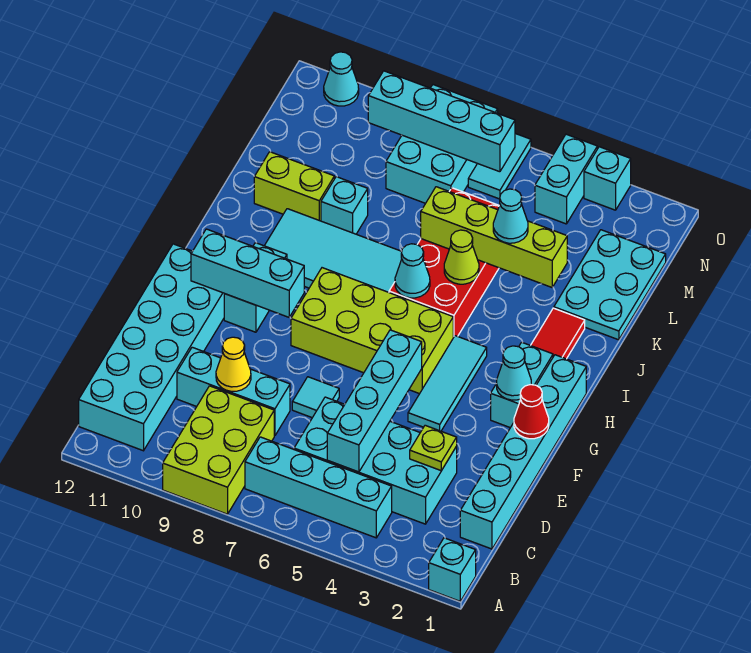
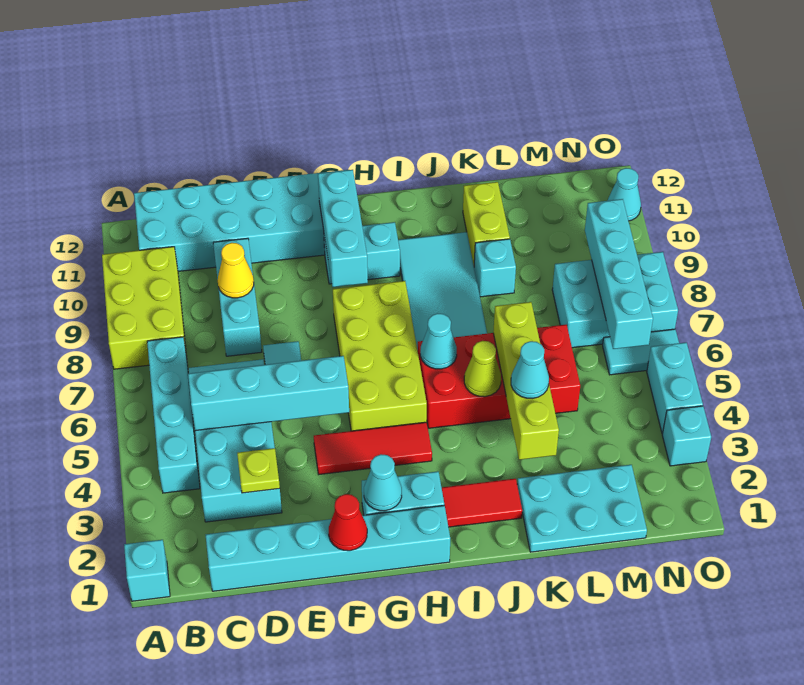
lime brick A8:C9 level 1 -> lime brick A8:B10 level 1
cyan tile F4:H4 level 1 -> red tile F4:H4 level 1
cyan brick N4:O4 level 1 -> cyan brick O4:O5 level 1

